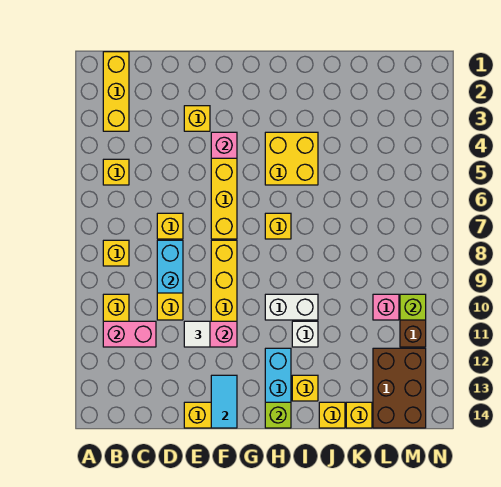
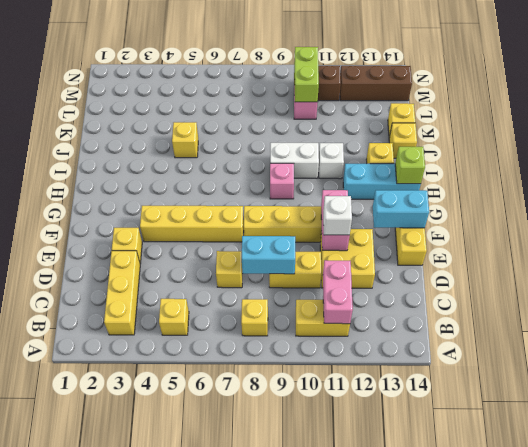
yellow brick B1:B3 level 1 -> yellow brick B3:D3 level 1
white tile E11 level 3 -> white brick E11 level 3
pink brick F4 level 2 -> pink brick H9 level 1
cyan tile F13:F14 level 2 -> cyan brick F13:F14 level 2
yellow brick H4:I5 level 1 -> yellow brick D11:E12 level 1
yellow brick H7 level 1 -> yellow brick J5 level 1
white brick H10:I10 level 1 -> white brick I9:I10 level 1
brown brick L12:M14 level 1 -> brown brick M12:M14 level 1
lime brick M10 level 2 -> lime brick L10:M10 level 2

